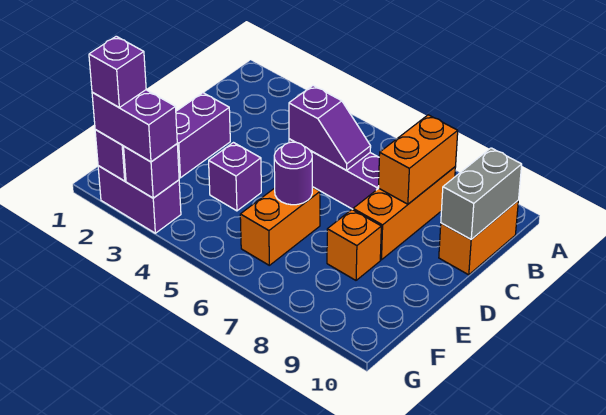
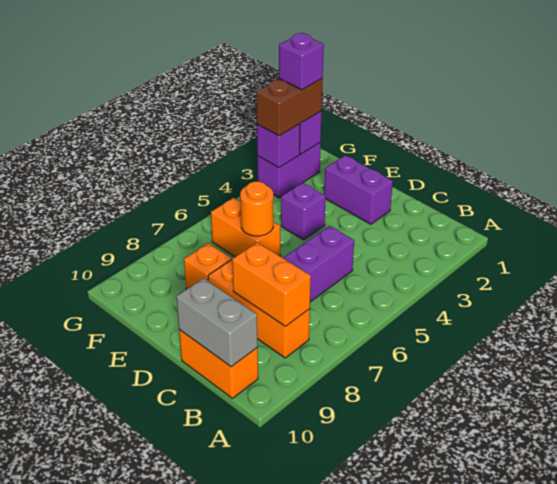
purple slope C5:C6 level 2 top 5 -> none
purple round brick E6 level 2 -> orange round brick E6 level 2
purple brick G2:G3 level 3 -> brown brick G2:G3 level 3

